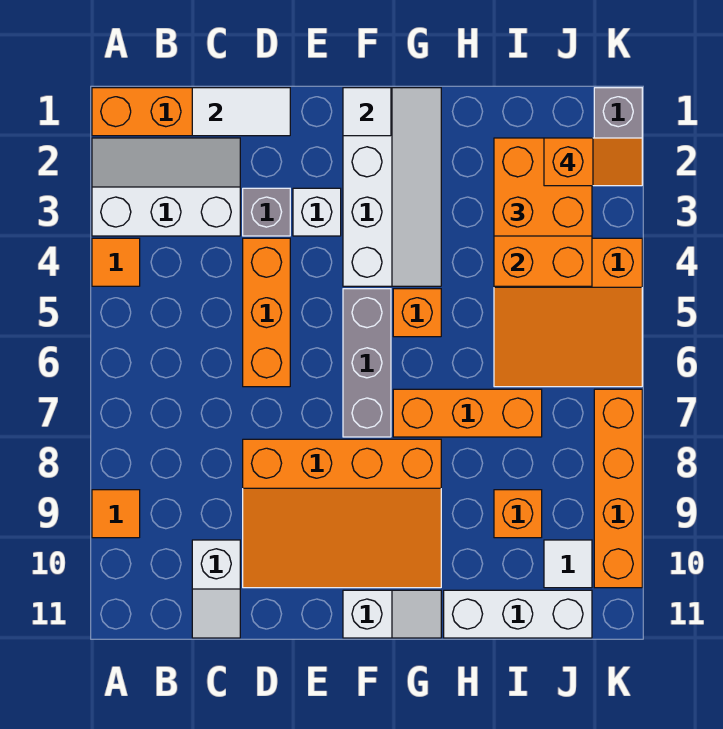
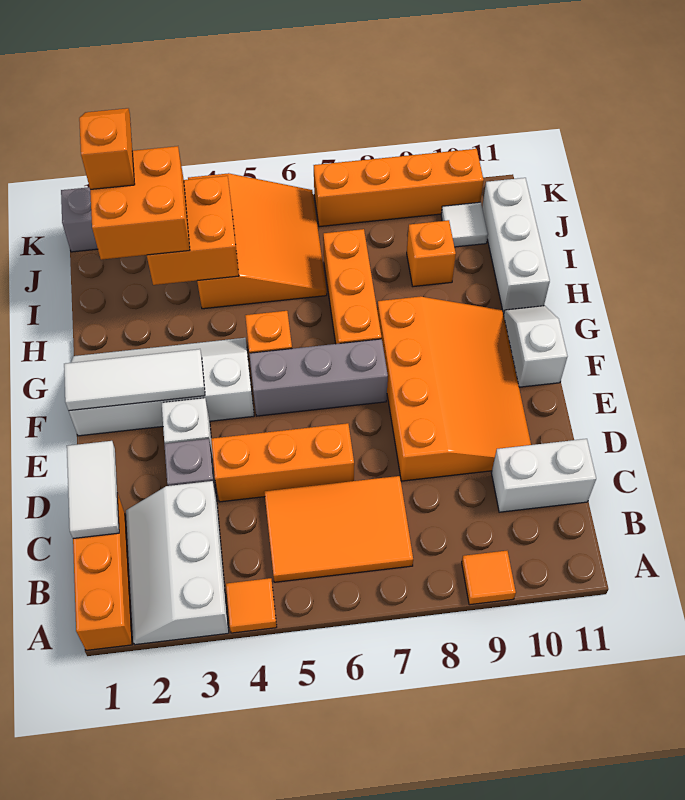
none -> orange tile B5:C7 level 1
white slope C10:C11 level 1 top 10 -> white brick C10:C11 level 1
white tile F1 level 2 -> white tile F1:F3 level 2

